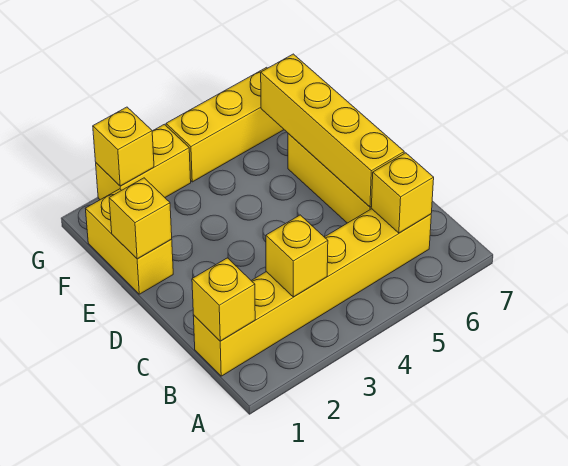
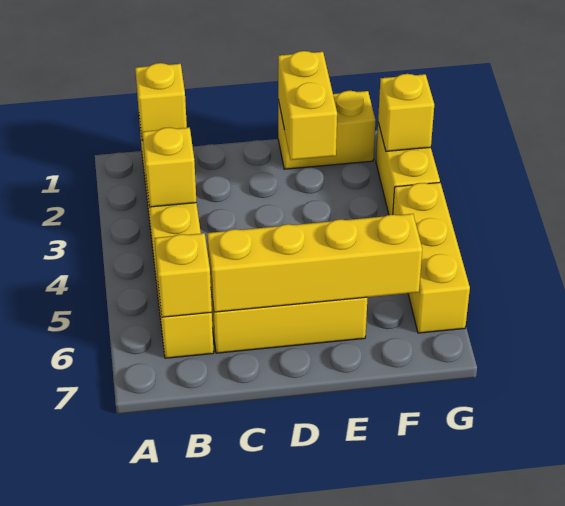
yellow brick E1 level 2 -> yellow brick E1:E2 level 2

